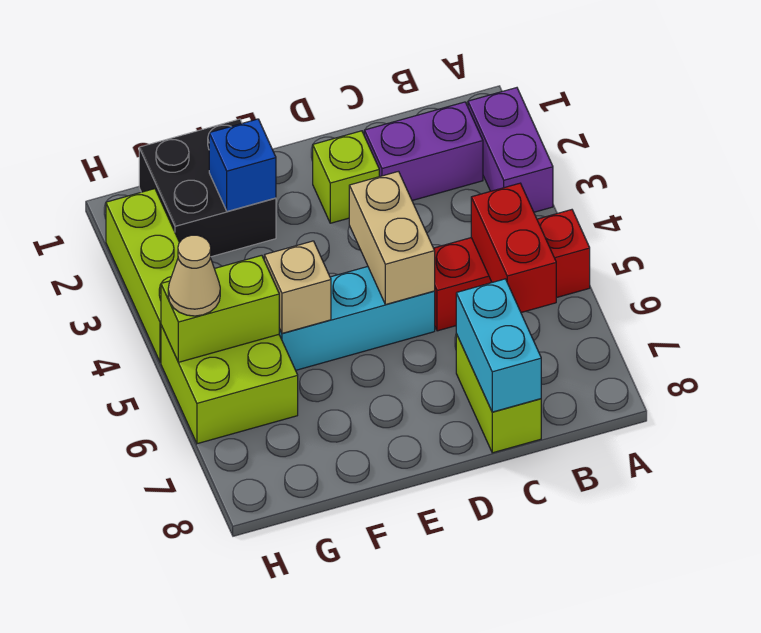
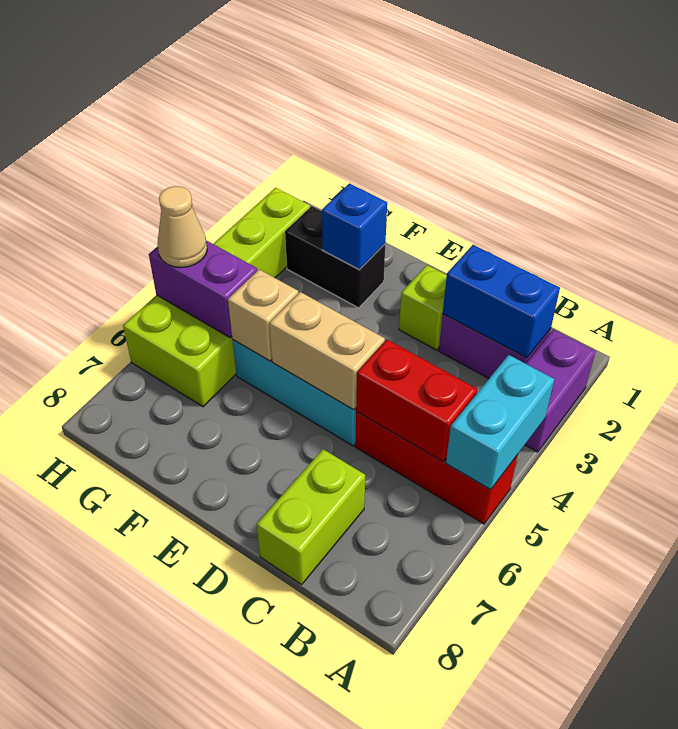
none -> blue brick B2:C2 level 2
red brick B5:B6 level 2 -> red brick B5:C5 level 2
cyan brick C7:C8 level 2 -> cyan brick A4:A5 level 2
tan brick D4:D5 level 2 -> tan brick D5:E5 level 2
black brick F1:G2 level 1 -> black brick F2:G2 level 1
lime brick G5:H5 level 2 -> purple brick G5:H5 level 2

